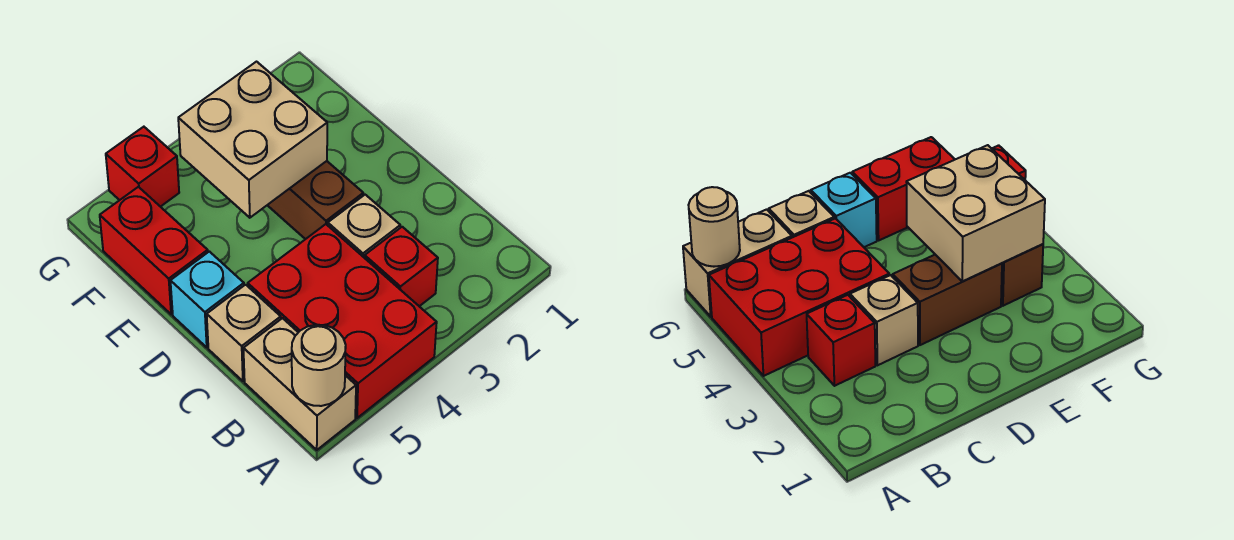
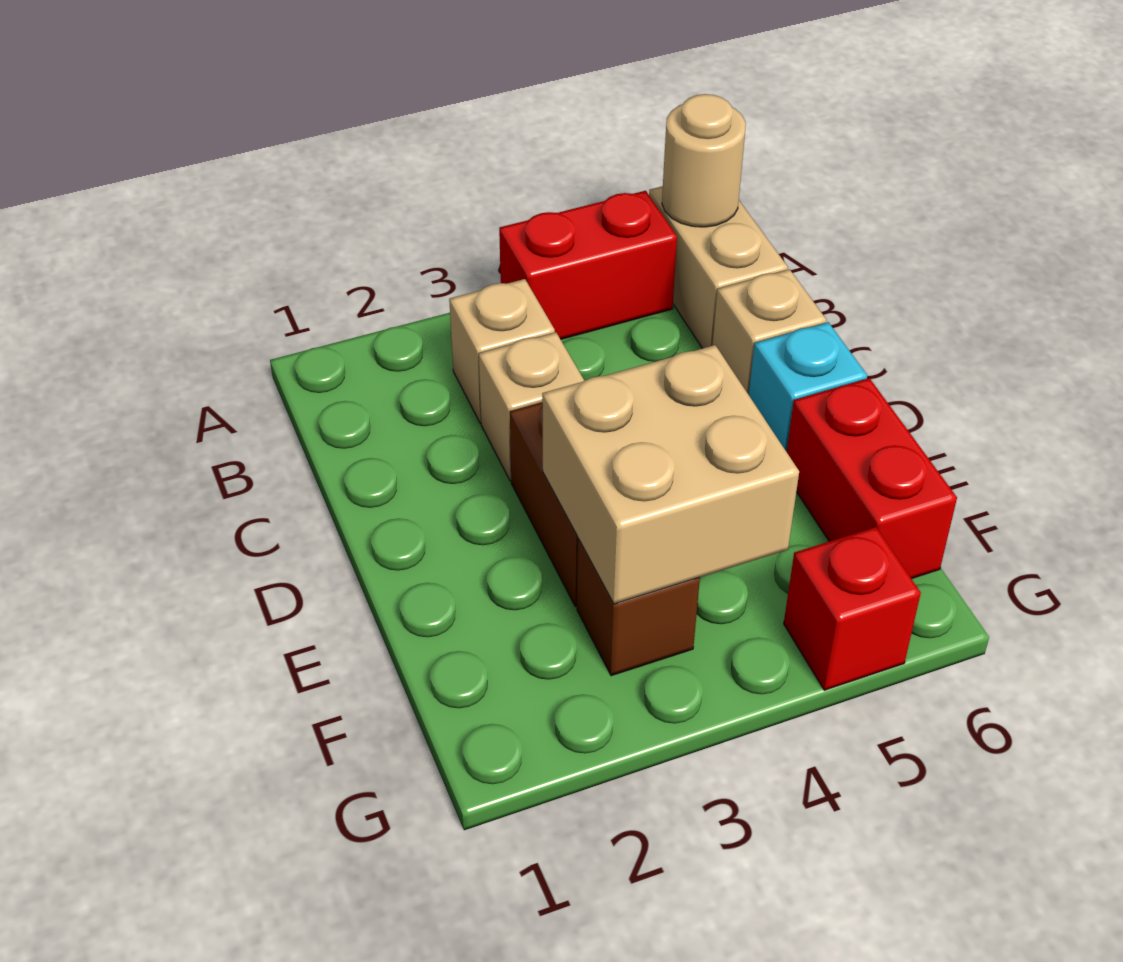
red brick A4:C5 level 1 -> red brick A4:A5 level 1
red brick B3 level 1 -> tan brick B3 level 1

